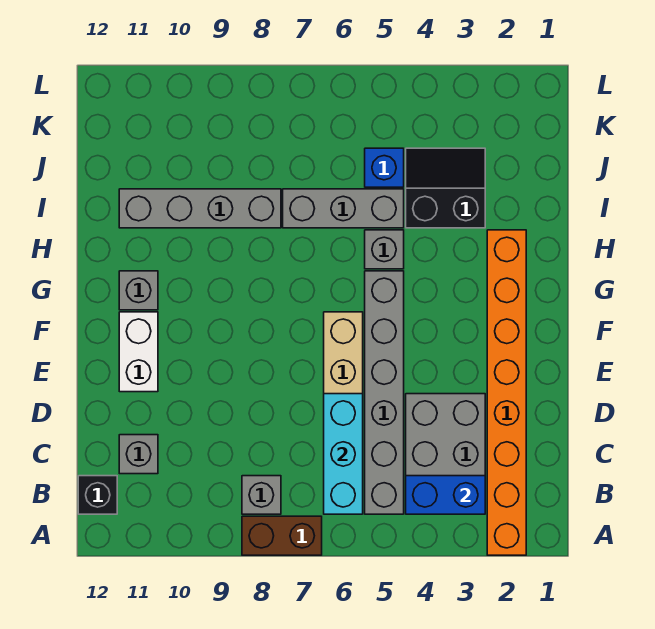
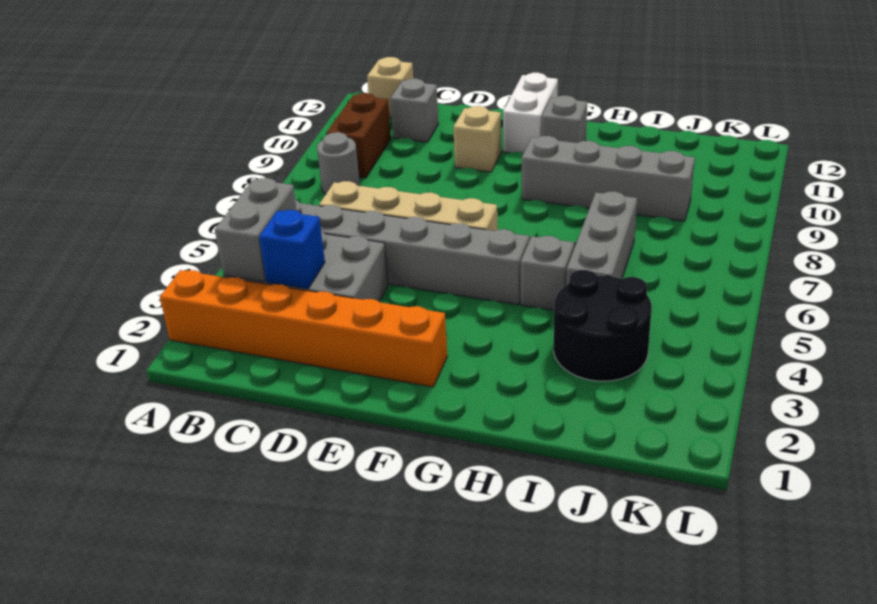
orange brick A2:H2 level 1 -> orange brick A2:F2 level 1
brown brick A7:A8 level 1 -> brown brick B9:B10 level 1
blue brick B3:B4 level 2 -> grey brick B3:B4 level 2
cyan brick B6:D6 level 2 -> none
grey brick B8 level 1 -> grey round brick B8 level 1
black brick B12 level 1 -> tan brick B12 level 1
none -> tan brick E10 level 1
white brick E11:F11 level 1 -> white brick F11:F12 level 1
black slope I3:J4 level 1 top I -> black round brick I3:J4 level 1
grey brick I8:I11 level 1 -> grey brick G9:J9 level 1
blue brick J5 level 1 -> blue brick C3 level 2

